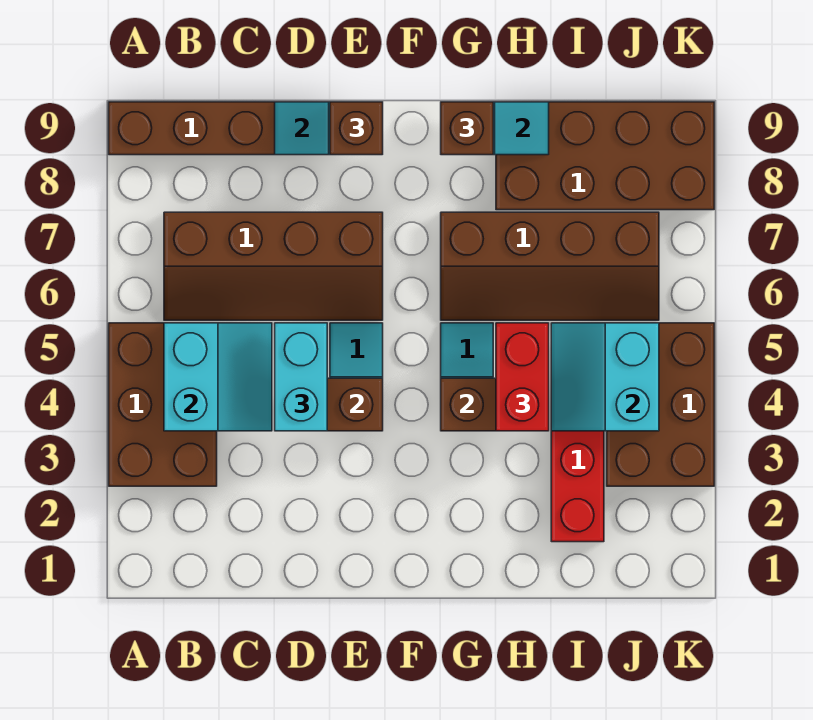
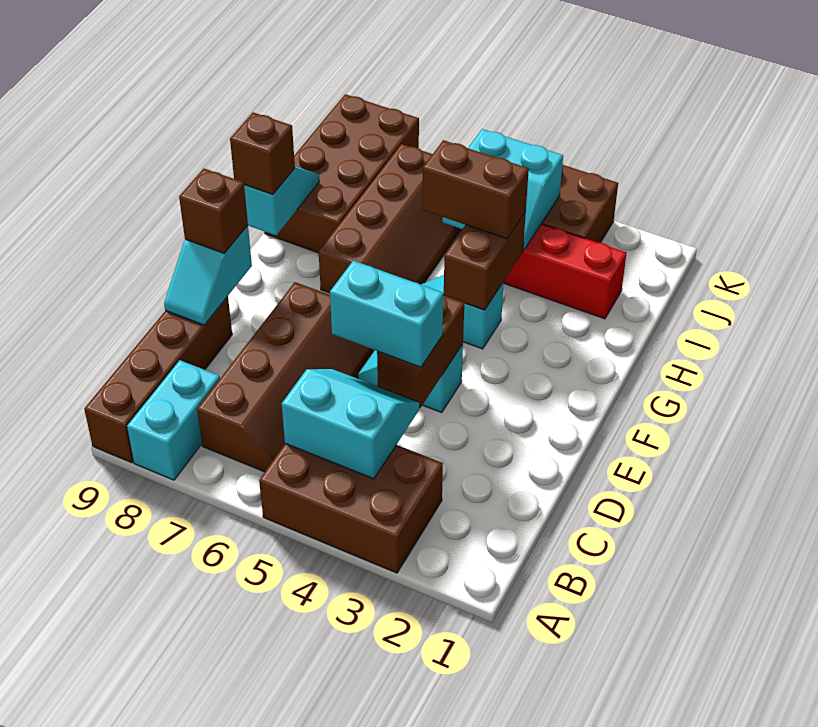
none -> cyan brick A8:B8 level 1
red brick H4:H5 level 3 -> brown brick H4:H5 level 3

